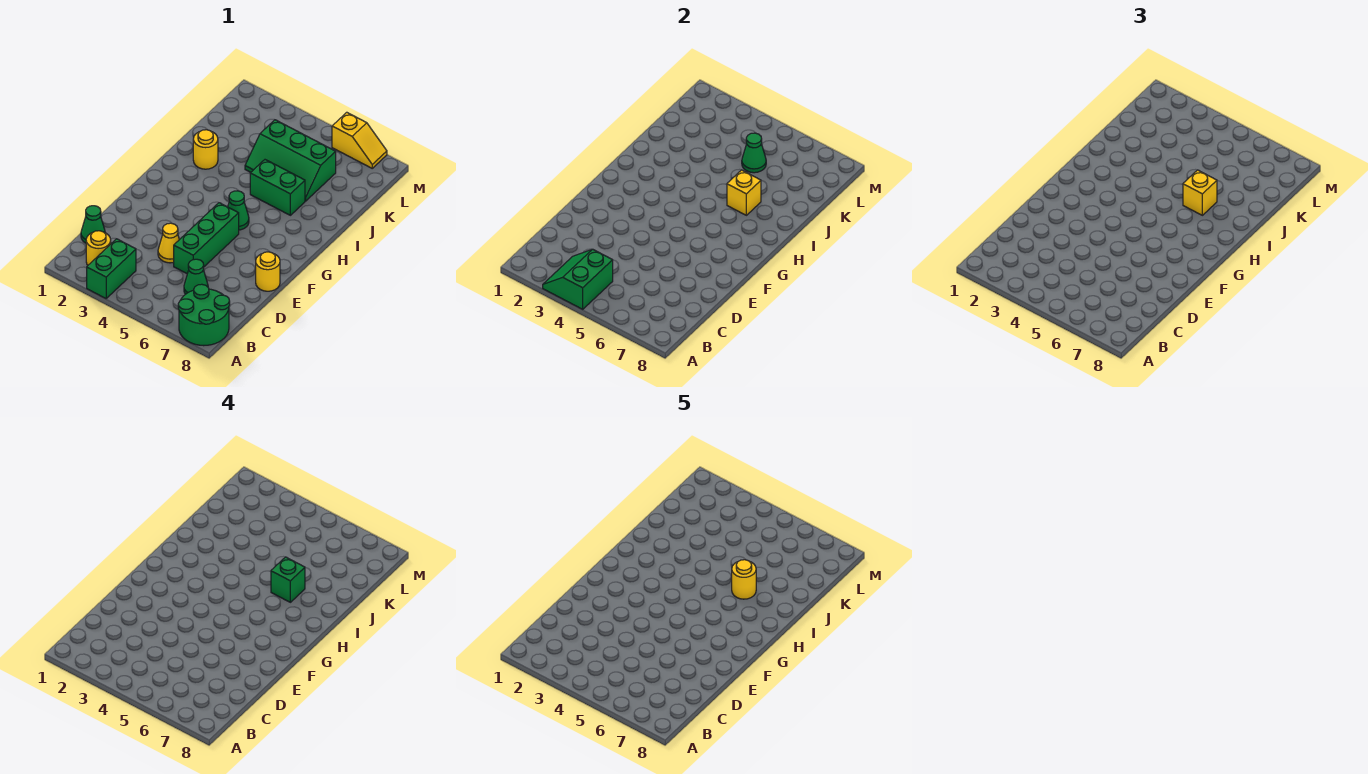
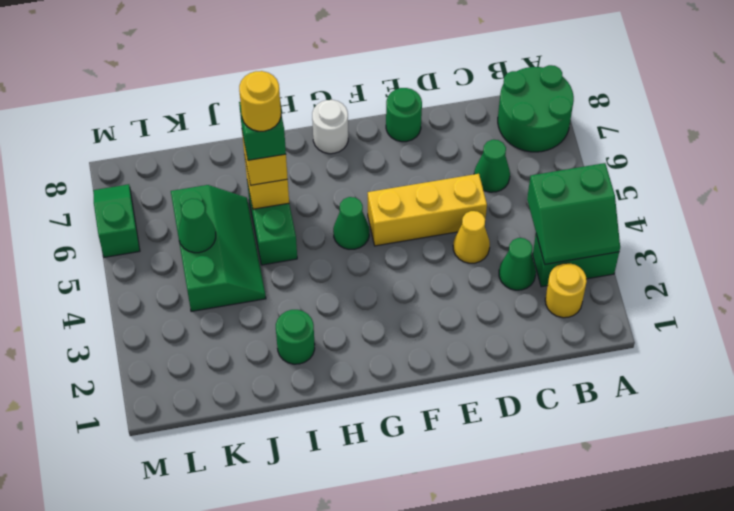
green cone C1 level 1 -> green cone C3 level 1
green brick D5:F5 level 1 -> yellow brick D5:F5 level 1
yellow round brick E8 level 1 -> green round brick E8 level 1
none -> white round brick G8 level 1
yellow round brick I2 level 1 -> green round brick I2 level 1
yellow slope M6:M7 level 1 top 6 -> green slope M6:M7 level 1 top 6

